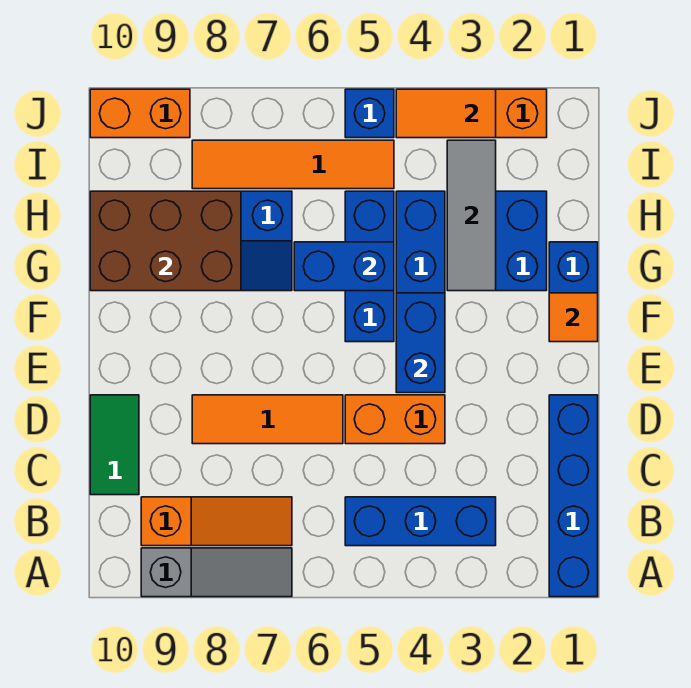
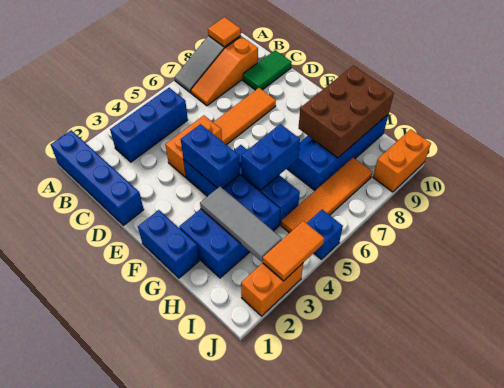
green tile C10:D10 level 1 -> green tile C9:C10 level 1
orange tile F1 level 2 -> orange tile A9 level 2

